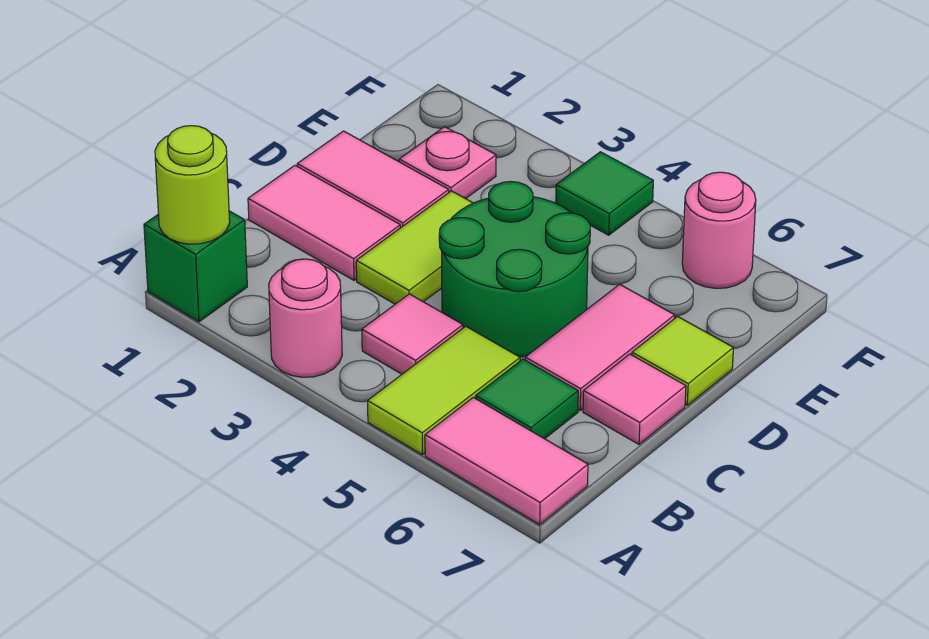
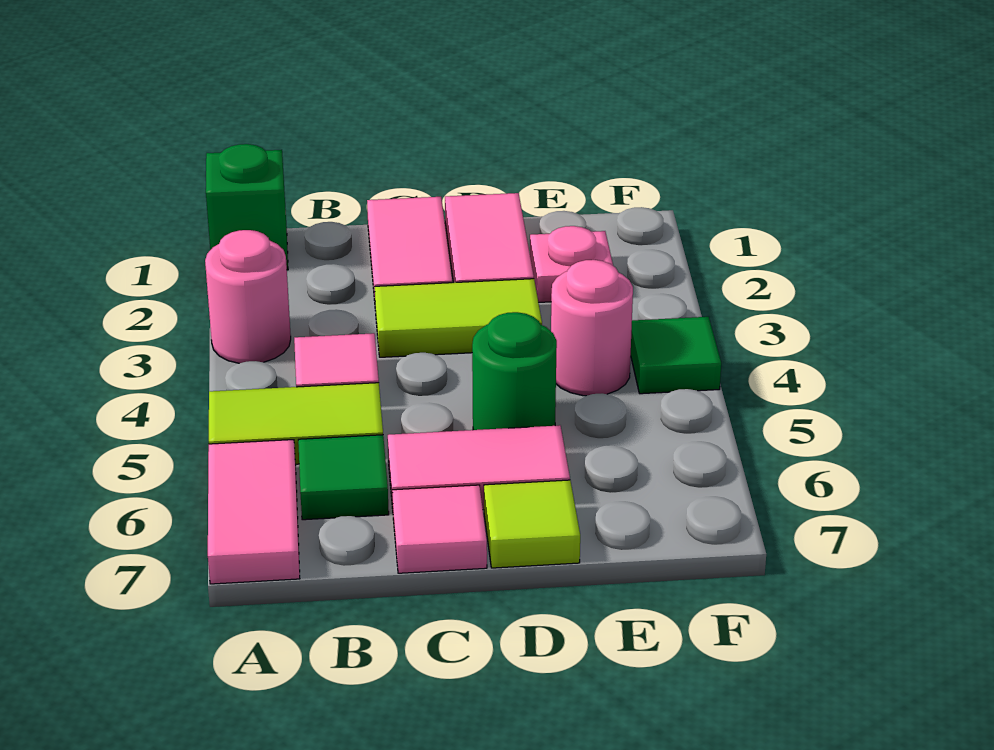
lime round brick A1 level 2 -> none
green round brick C4:D5 level 1 -> green round brick D5 level 1
pink round brick F6 level 1 -> pink round brick E4 level 1

